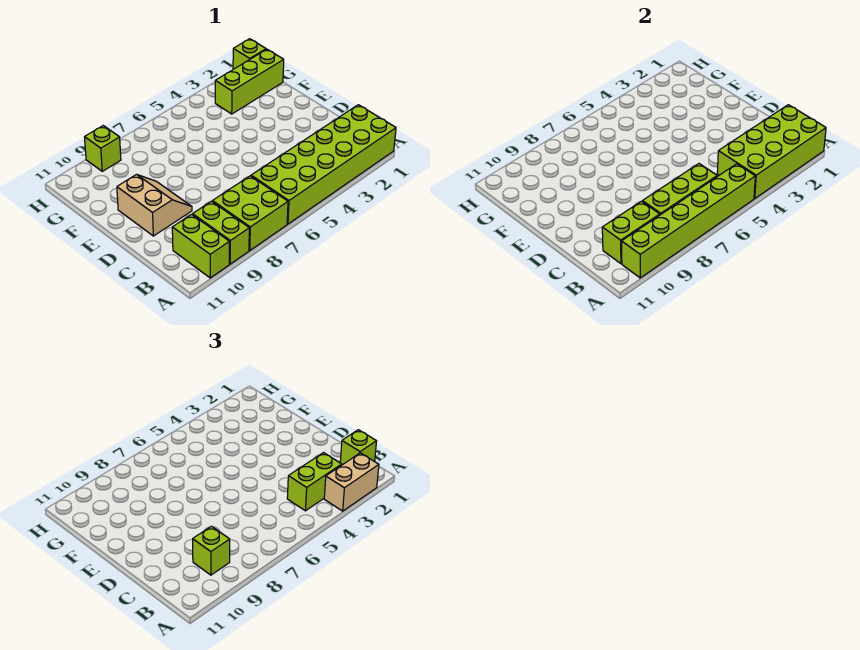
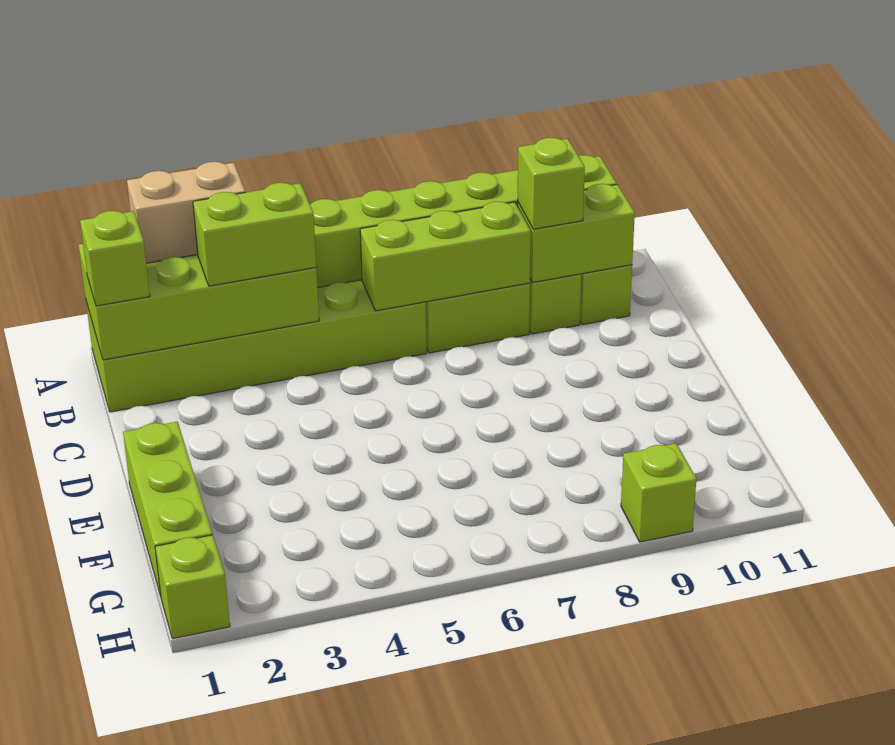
tan slope D9:E10 level 1 top 10 -> none
lime brick G1:G3 level 1 -> lime brick E1:G1 level 1

